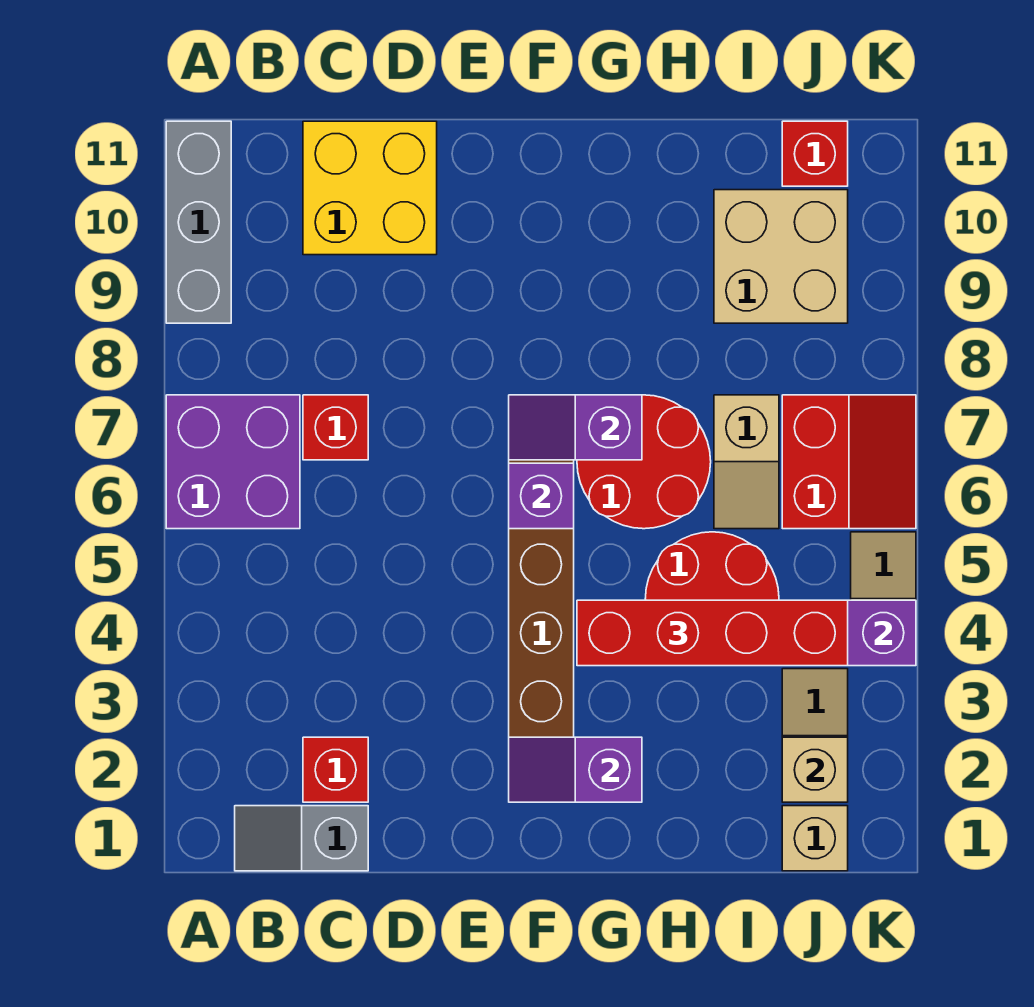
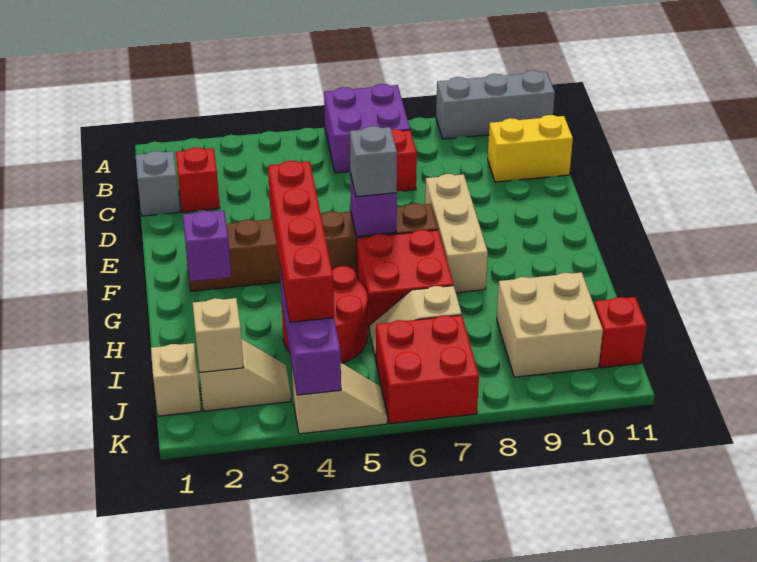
yellow brick C10:D11 level 1 -> yellow brick C10:C11 level 1
none -> tan brick E8:G8 level 1
none -> grey brick F6 level 3
purple slope F7:G7 level 2 top G -> none
red round brick G6:H7 level 1 -> red brick G6:H7 level 1
red slope J6:K7 level 1 top J -> red brick J6:K7 level 1

